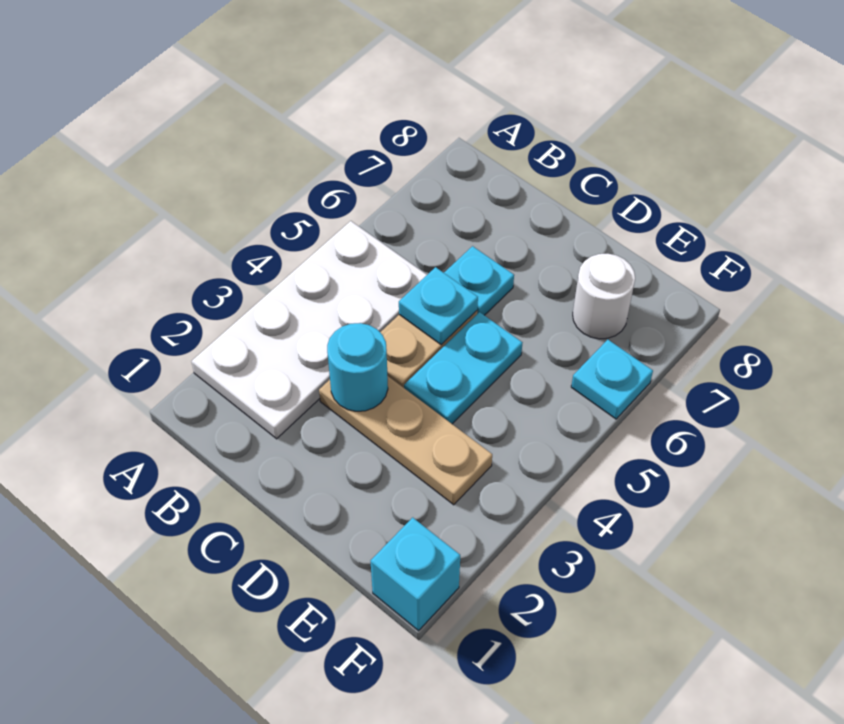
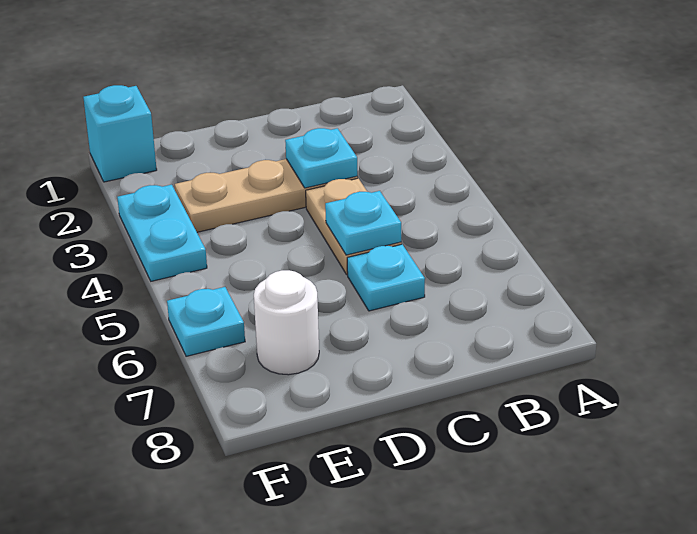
white plate A2:B5 level 1 -> none
cyan round brick C3 level 2 -> cyan plate C3 level 2
cyan plate D4:D5 level 1 -> cyan plate F3:F4 level 1

